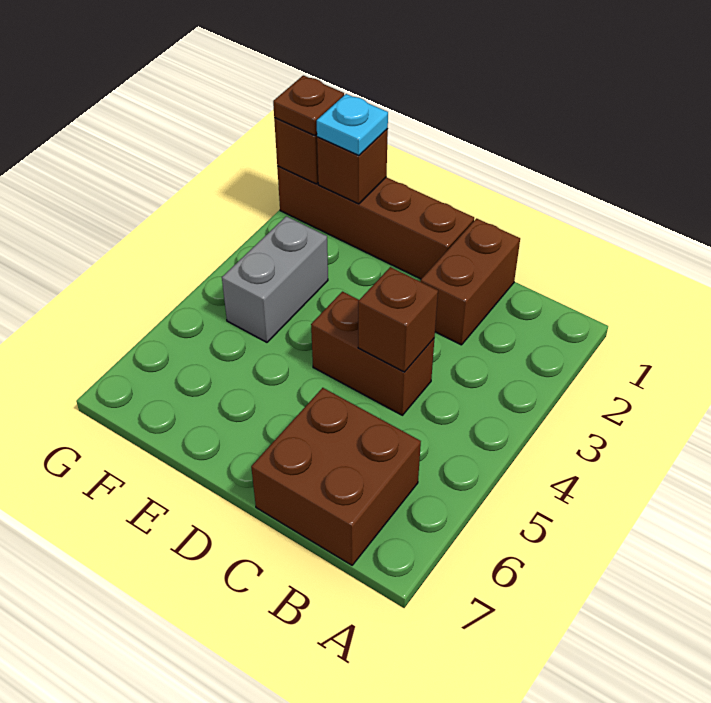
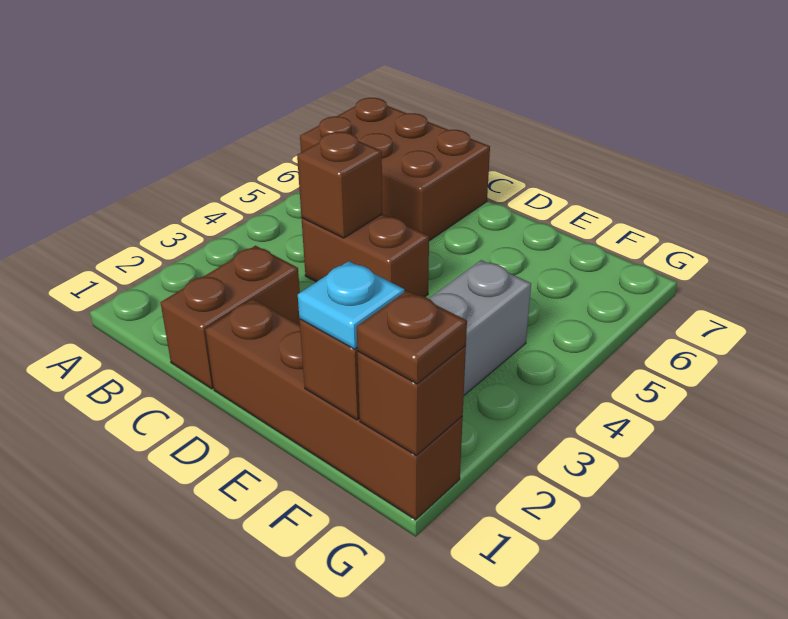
brown brick B6:C7 level 1 -> brown brick A6:C7 level 1

